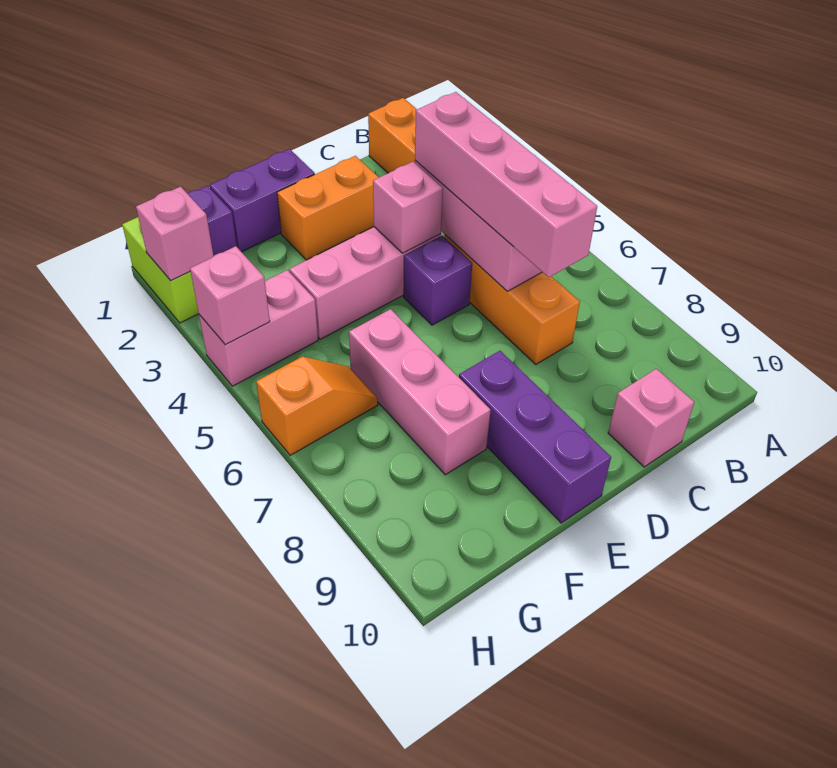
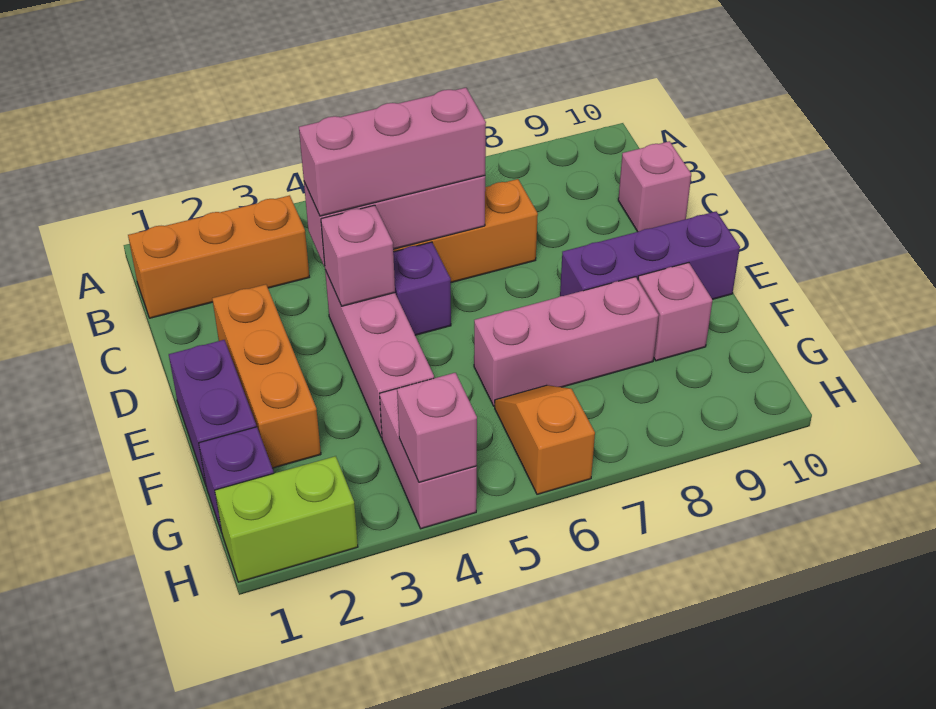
pink brick C4:C7 level 3 -> pink brick C4:C6 level 3
orange brick D2:E2 level 1 -> orange brick D2:F2 level 1
pink brick H2 level 2 -> pink brick F9 level 1

